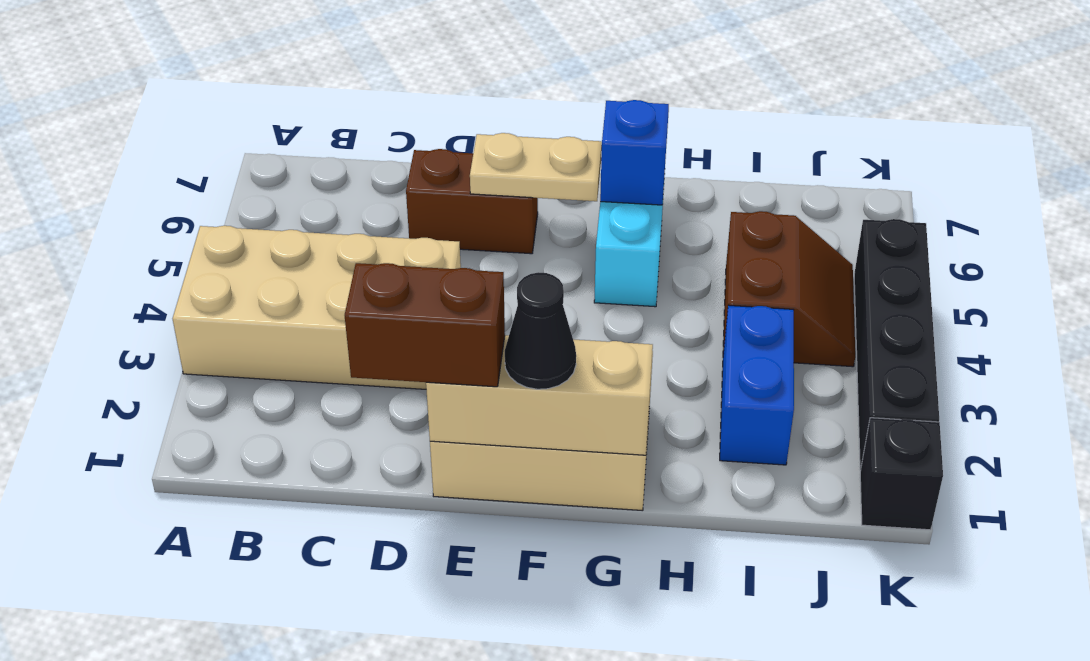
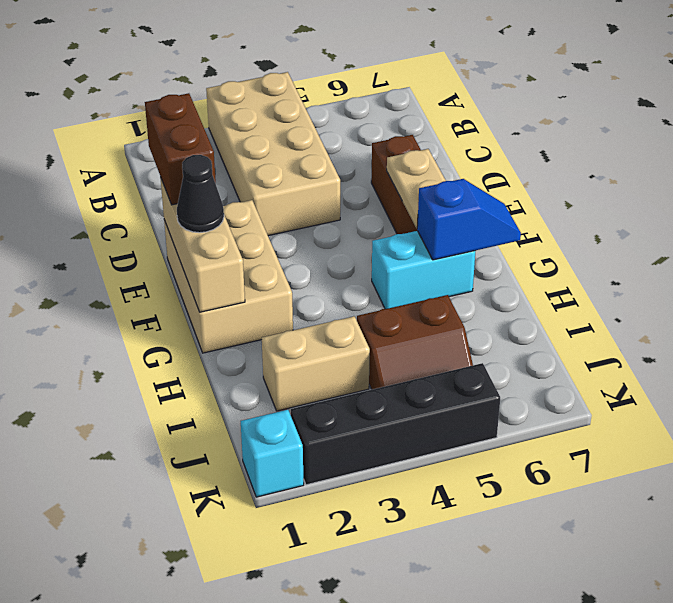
blue brick I2:I3 level 1 -> tan brick I2:I3 level 1
black brick K1 level 1 -> cyan brick K1 level 1

